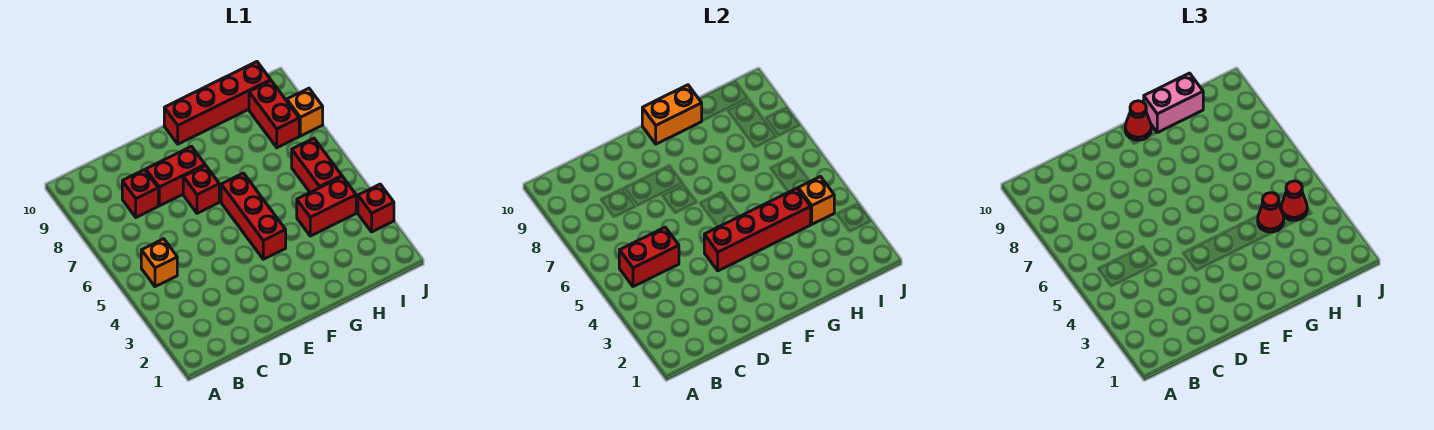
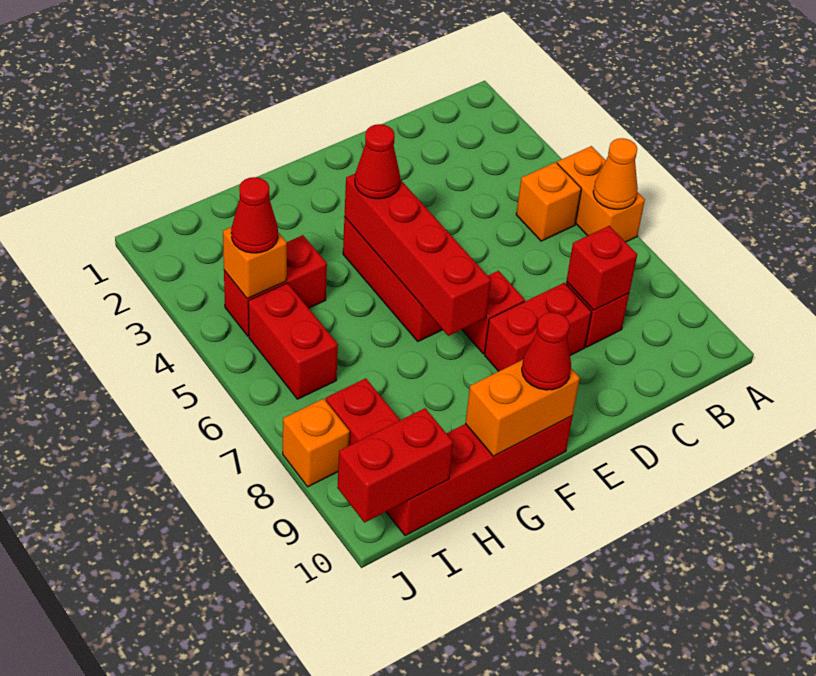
none -> orange brick A5:A6 level 1
none -> orange cone A6 level 2
red brick B5:C5 level 2 -> red brick I10:J10 level 2
red brick E4:H4 level 2 -> red brick F4:F7 level 2
pink brick G10:H10 level 3 -> none
red cone H4 level 3 -> red cone F4 level 3
red brick J3 level 1 -> red brick C8 level 2

